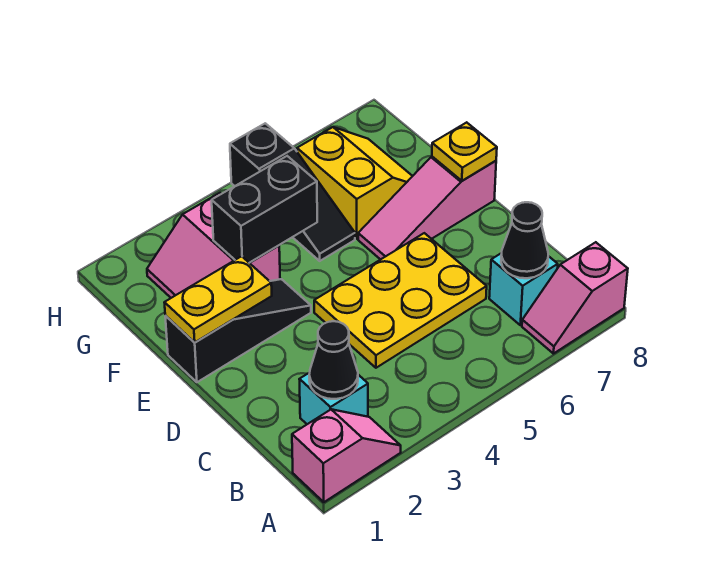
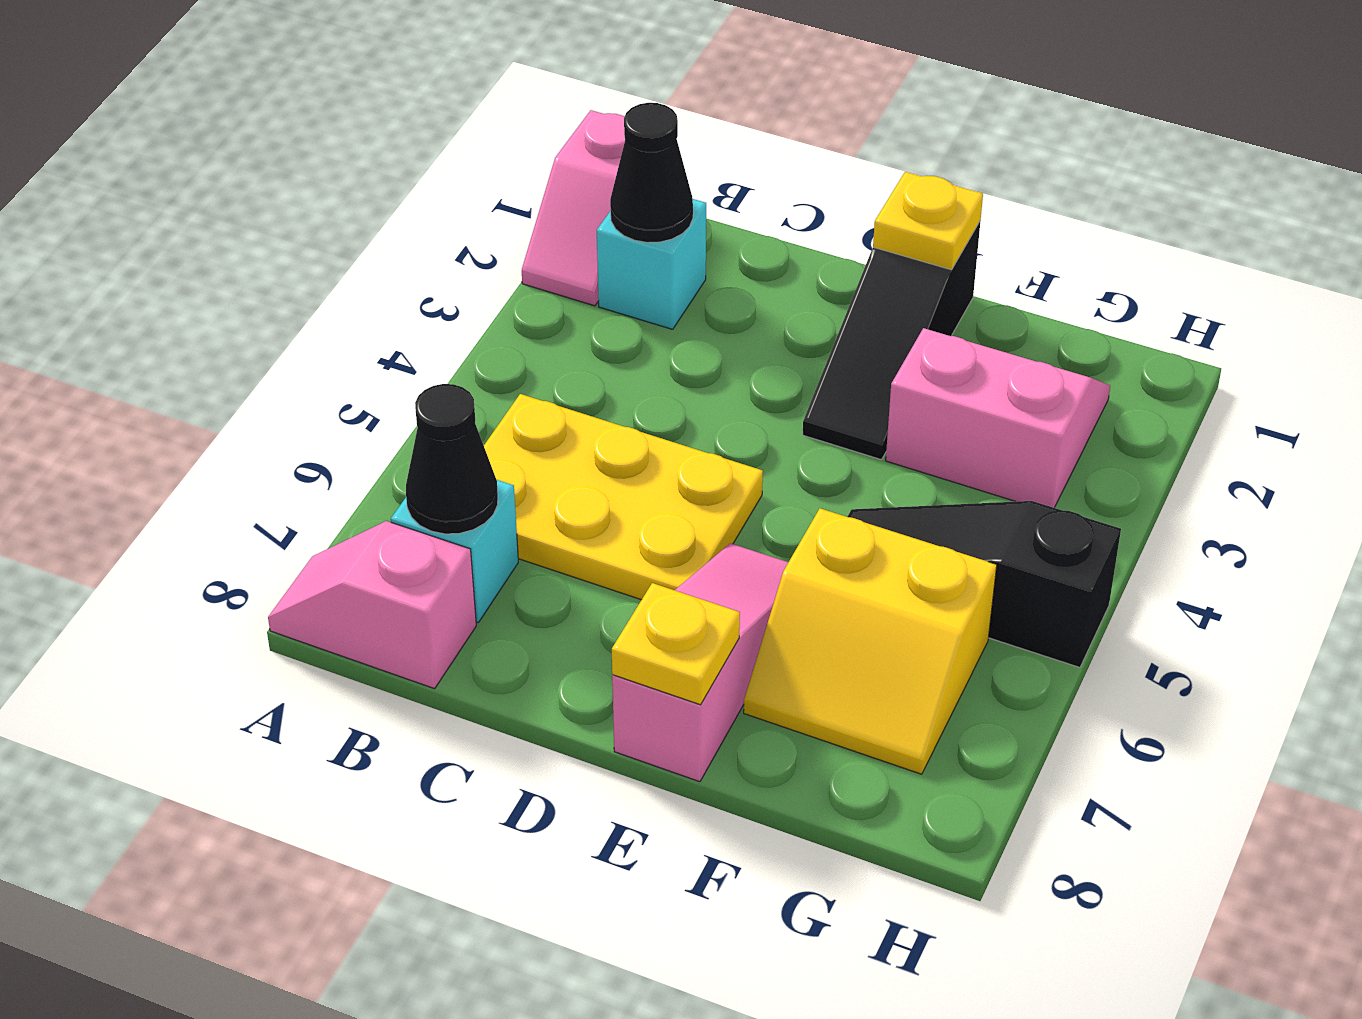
pink slope A7:A8 level 1 top 8 -> pink slope A8:B8 level 1 top B
yellow plate C4:D6 level 1 -> yellow plate B5:D6 level 1
yellow plate E1:E2 level 2 -> yellow plate E1 level 2
black brick F3:F4 level 2 -> none

